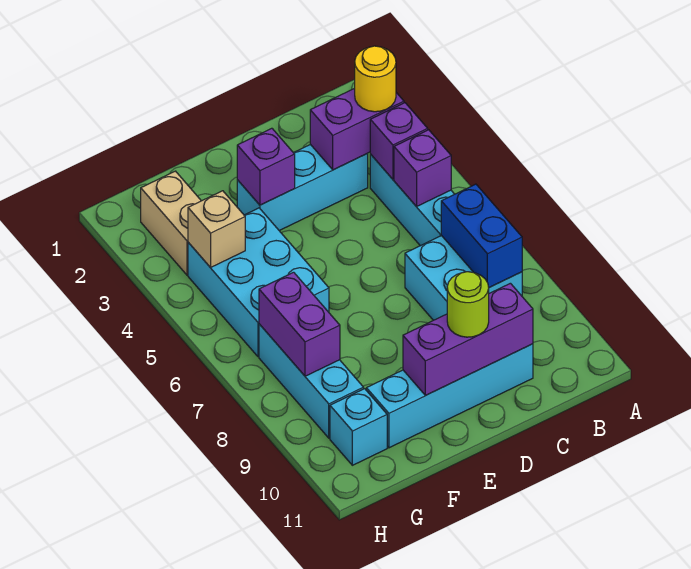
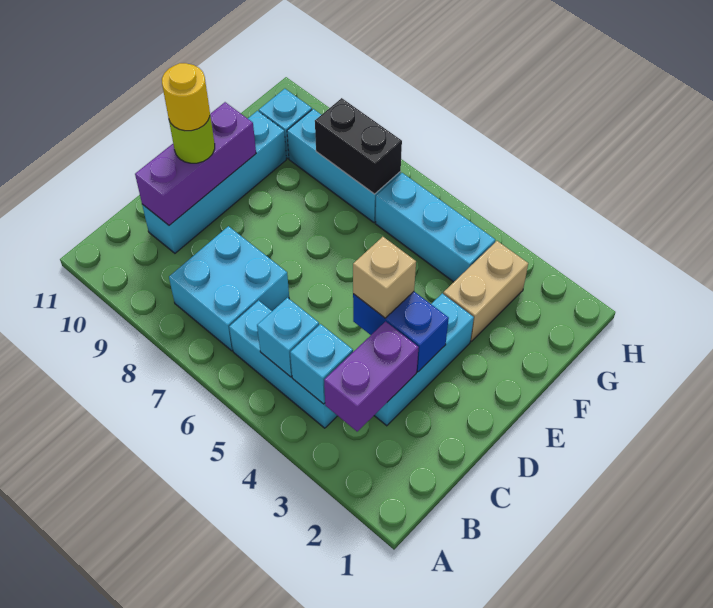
yellow round brick B3 level 3 -> yellow round brick D10 level 4
purple brick B4 level 2 -> cyan brick B4 level 2
purple brick B5 level 2 -> cyan brick B5 level 2
blue brick B7:B8 level 2 -> blue brick D3:D4 level 2
purple brick E3 level 2 -> none
cyan brick F4:G6 level 1 -> cyan brick G4:G6 level 1
tan brick G2:G3 level 1 -> tan brick F3:G3 level 1
tan brick G4 level 2 -> tan brick D4 level 3
purple brick G7:G8 level 2 -> black brick G7:G8 level 2

